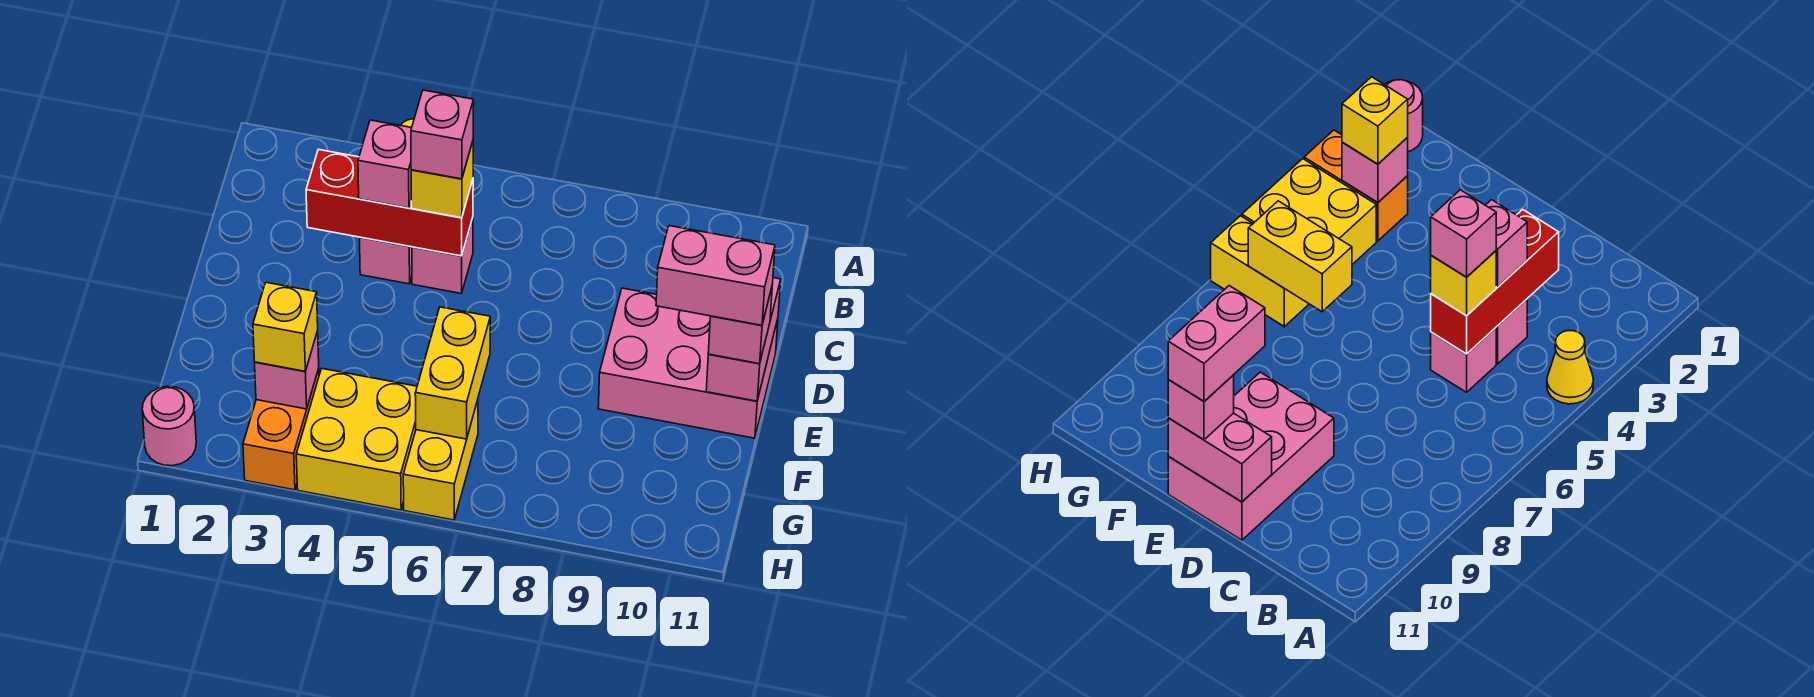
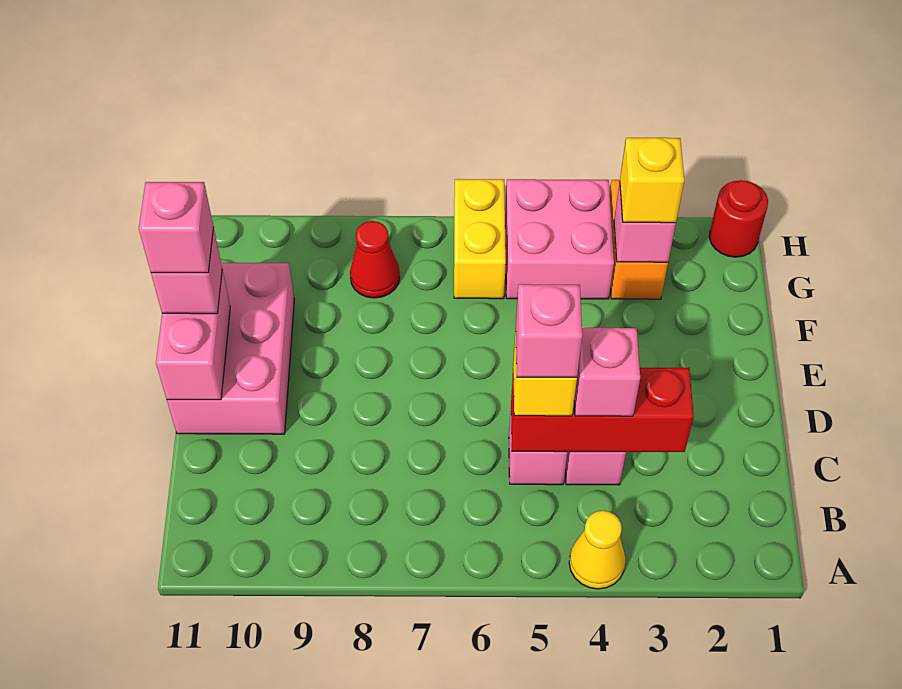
pink brick D9:E11 level 1 -> pink brick D10:F11 level 1
pink brick E10:E11 level 4 -> pink brick E11 level 4
yellow brick F6:G6 level 2 -> none
yellow brick G4:H5 level 1 -> pink brick G4:H5 level 1
none -> red cone G8 level 1
pink round brick H1 level 1 -> red round brick H1 level 1

